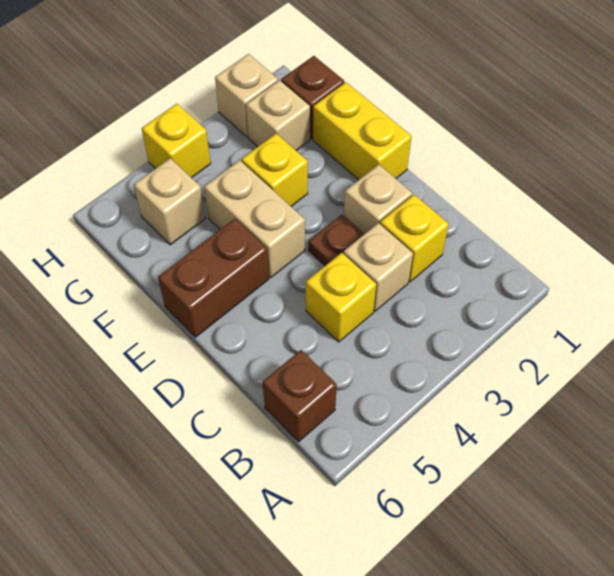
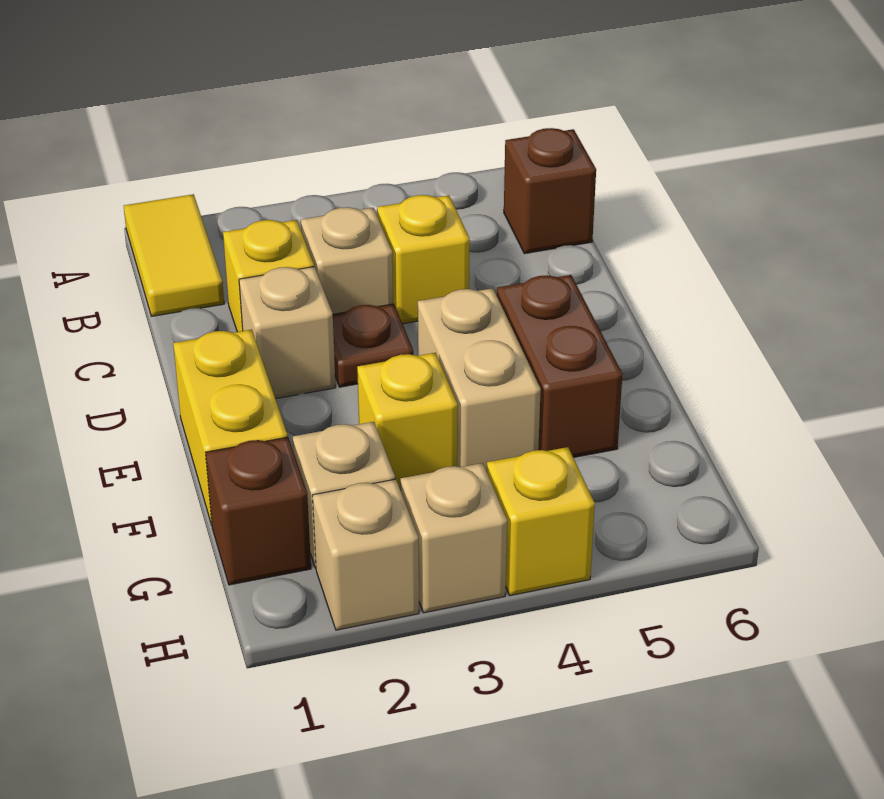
none -> yellow tile A1:B1 level 1
brown brick E5:E6 level 1 -> brown brick E5:F5 level 1
tan brick G5 level 1 -> tan brick H3 level 1

